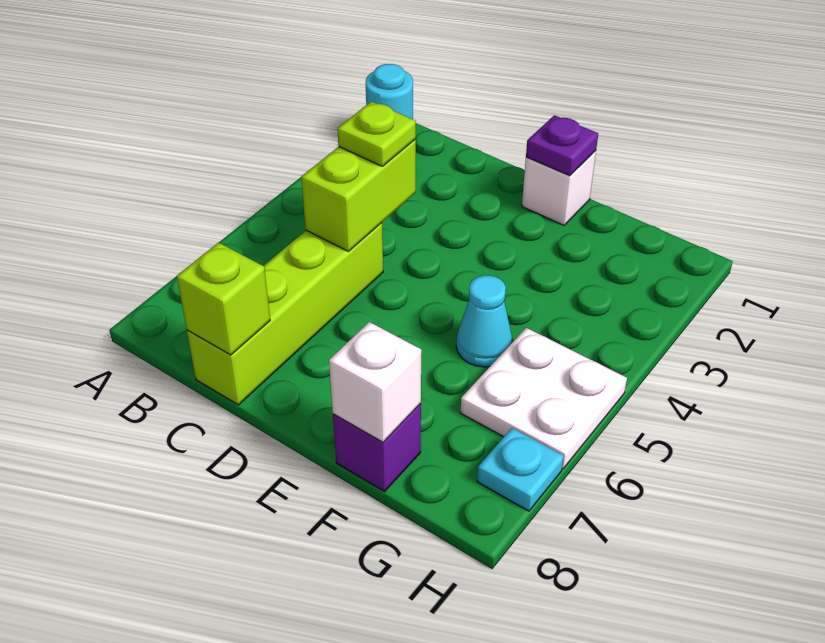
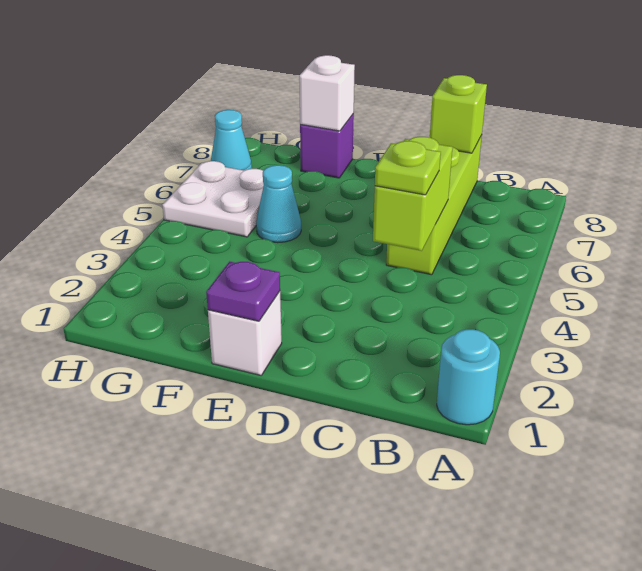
cyan plate H7 level 1 -> cyan cone H7 level 1

